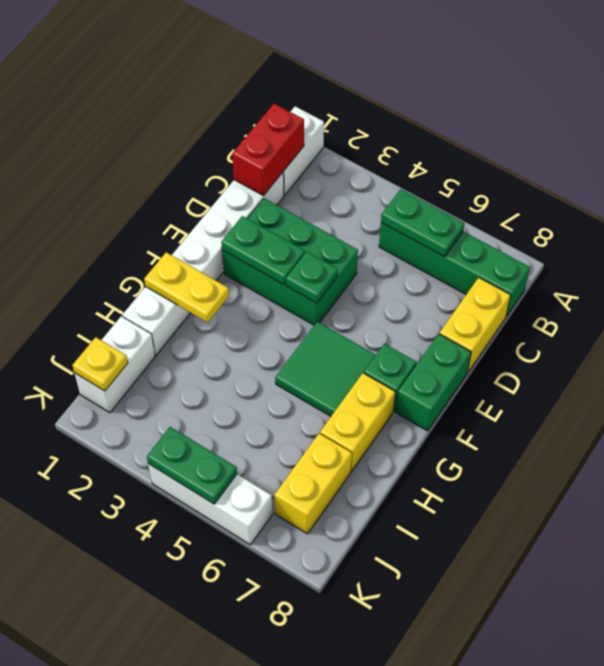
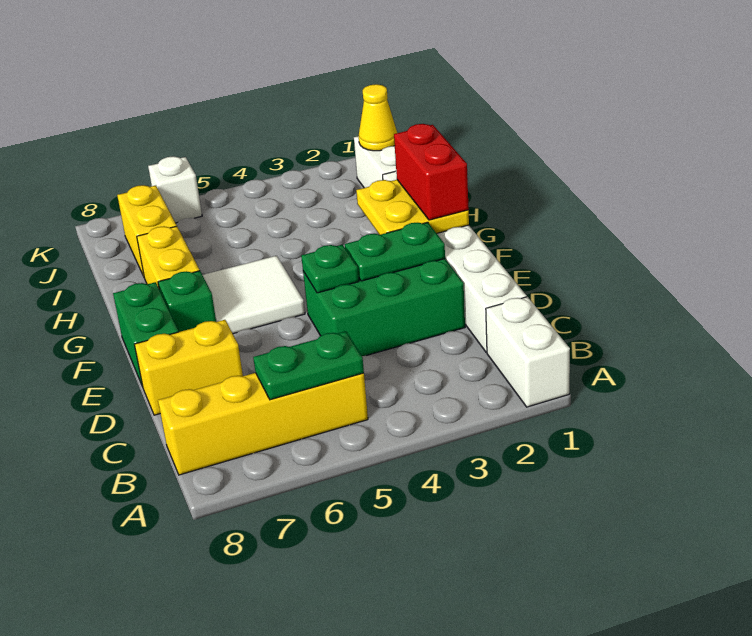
red brick B1:C1 level 2 -> red brick F1:G1 level 3
green brick B5:B8 level 1 -> yellow brick B5:B8 level 1
yellow brick C8:D8 level 1 -> yellow brick D7:D8 level 1
green tile F5:G6 level 1 -> white tile F5:G6 level 1
yellow plate G1:G2 level 2 -> yellow plate F1:G2 level 2
yellow plate J1 level 2 -> yellow cone J1 level 2
white brick K4:K6 level 1 -> white brick K6 level 1
green plate K4:K5 level 2 -> none

